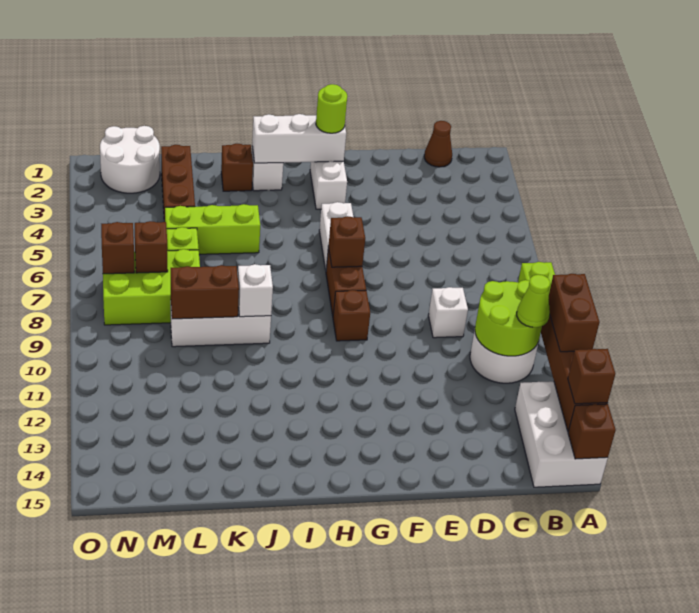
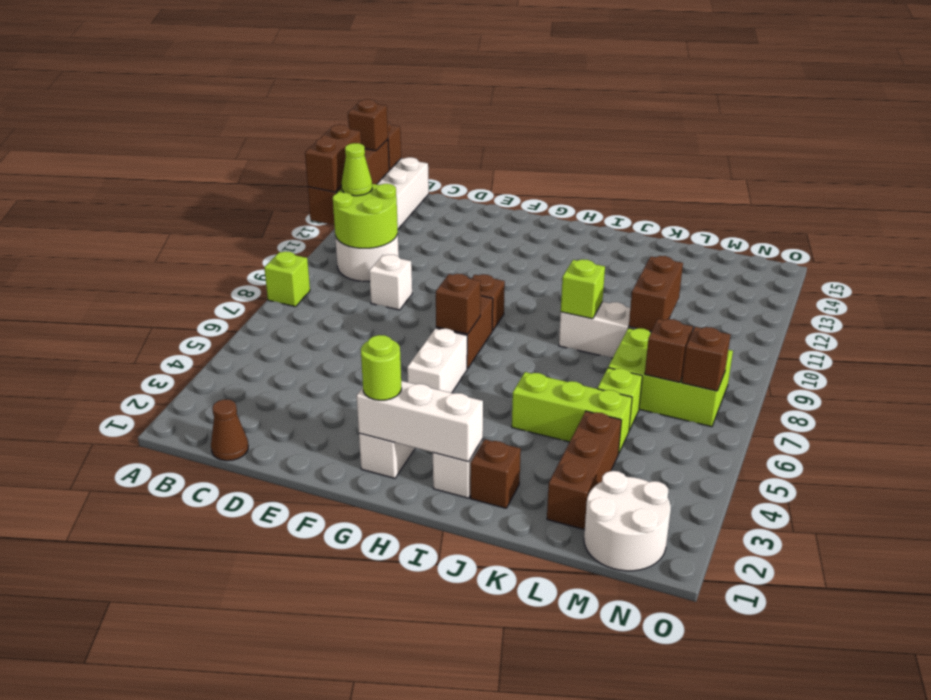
white brick J9 level 2 -> lime brick J9 level 2
brown brick K9:L9 level 2 -> brown brick L9:L10 level 2

